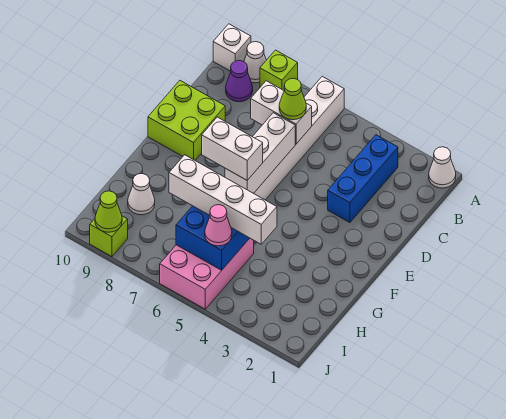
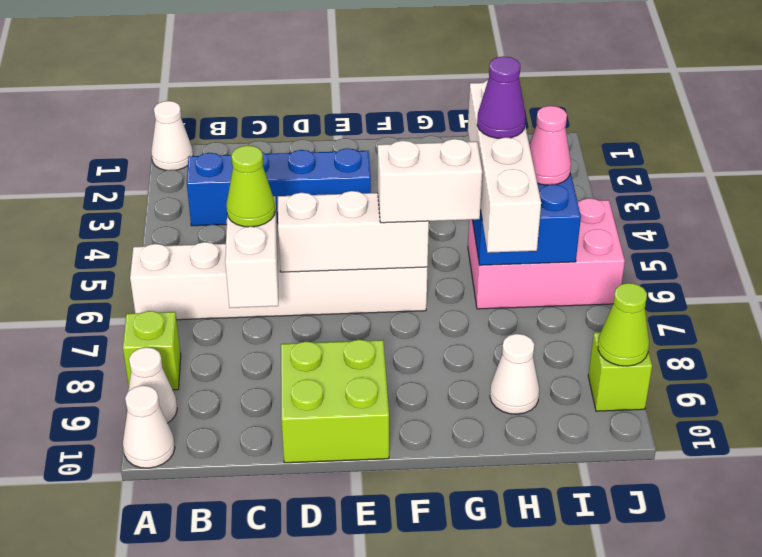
white brick A10 level 1 -> white cone A10 level 1
blue brick B3:D3 level 1 -> blue brick B3:E3 level 1
purple cone B9 level 1 -> purple cone H5 level 4
white brick F6:F7 level 3 -> white brick F6:G6 level 3

